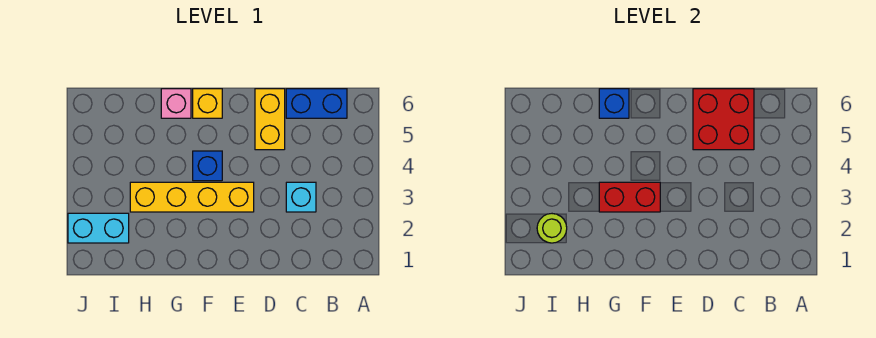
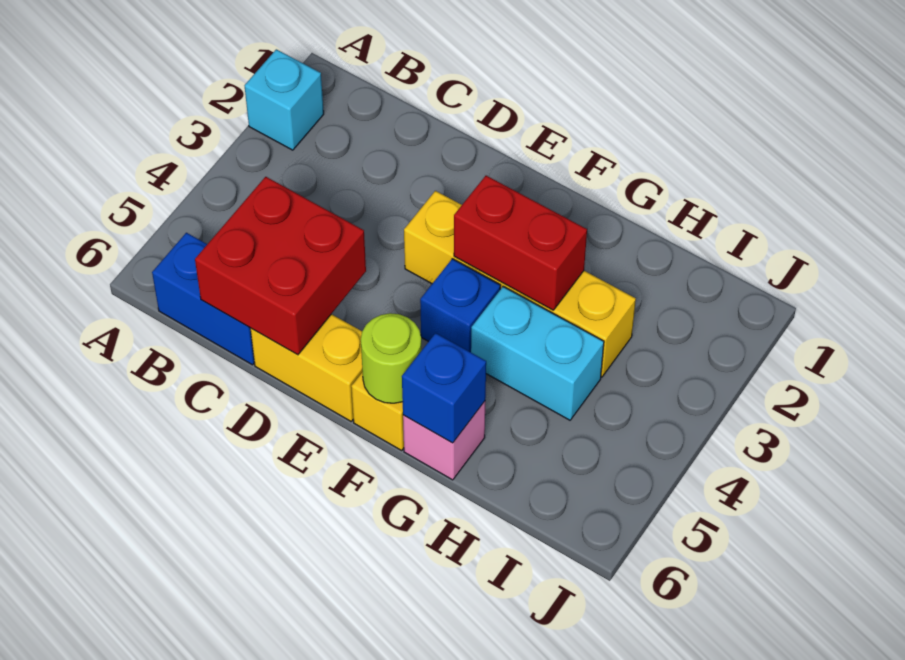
cyan brick C3 level 1 -> cyan brick A2 level 1
yellow brick D5:D6 level 1 -> yellow brick D6:E6 level 1
cyan brick I2:J2 level 1 -> cyan brick G4:H4 level 1
lime round brick I2 level 2 -> lime round brick F6 level 2

